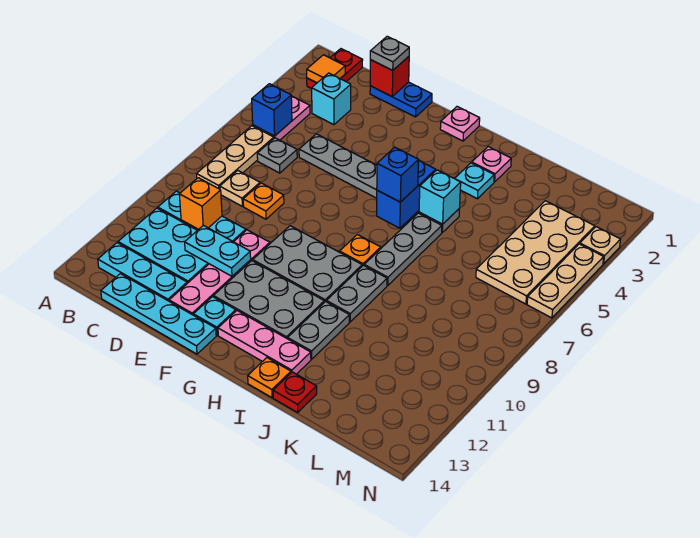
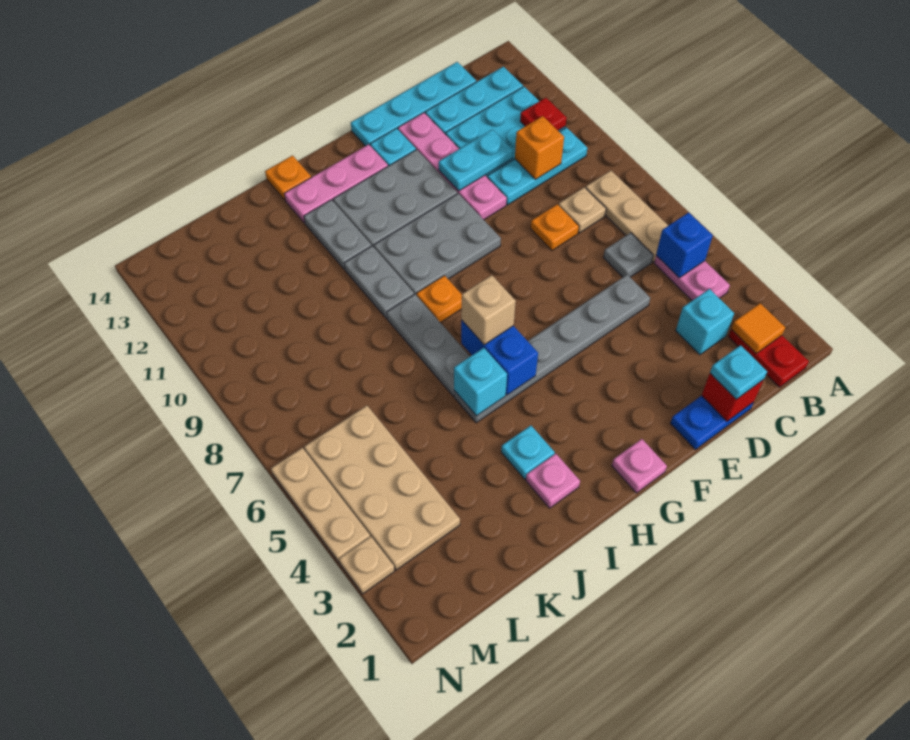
grey plate D1 level 3 -> cyan plate D1 level 3
blue brick H6 level 3 -> tan brick H6 level 3
red plate J14 level 1 -> red plate B11 level 2

